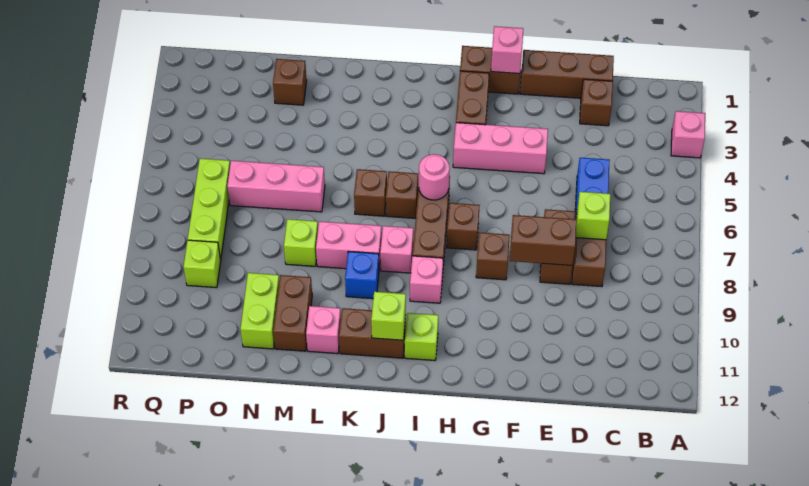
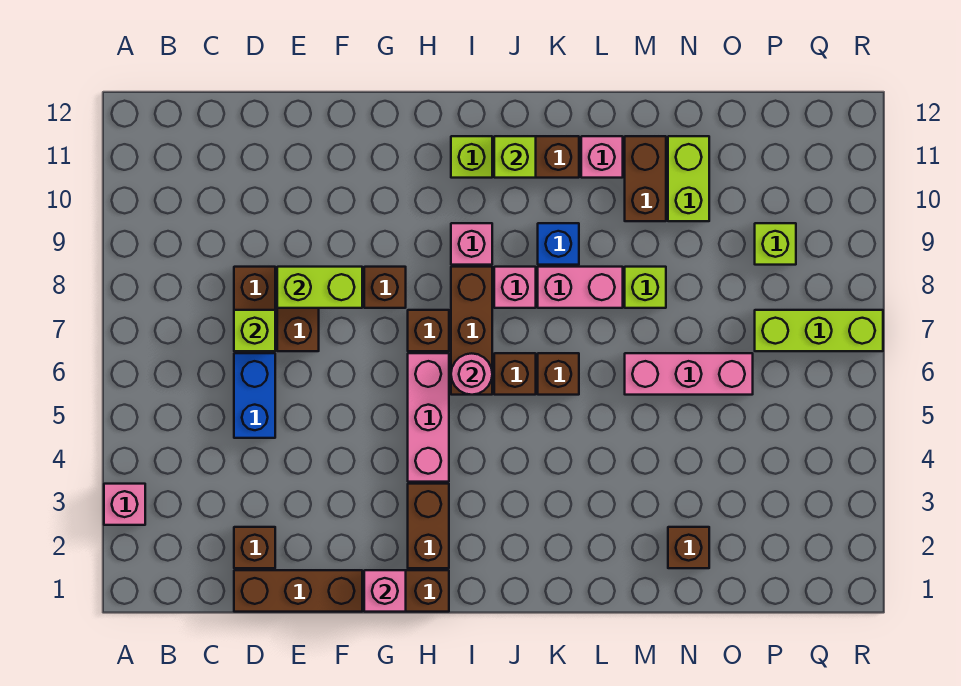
brown brick E8:F8 level 2 -> lime brick E8:F8 level 2
pink brick F4:H4 level 1 -> pink brick H4:H6 level 1
lime brick P6:P8 level 1 -> lime brick P7:R7 level 1

